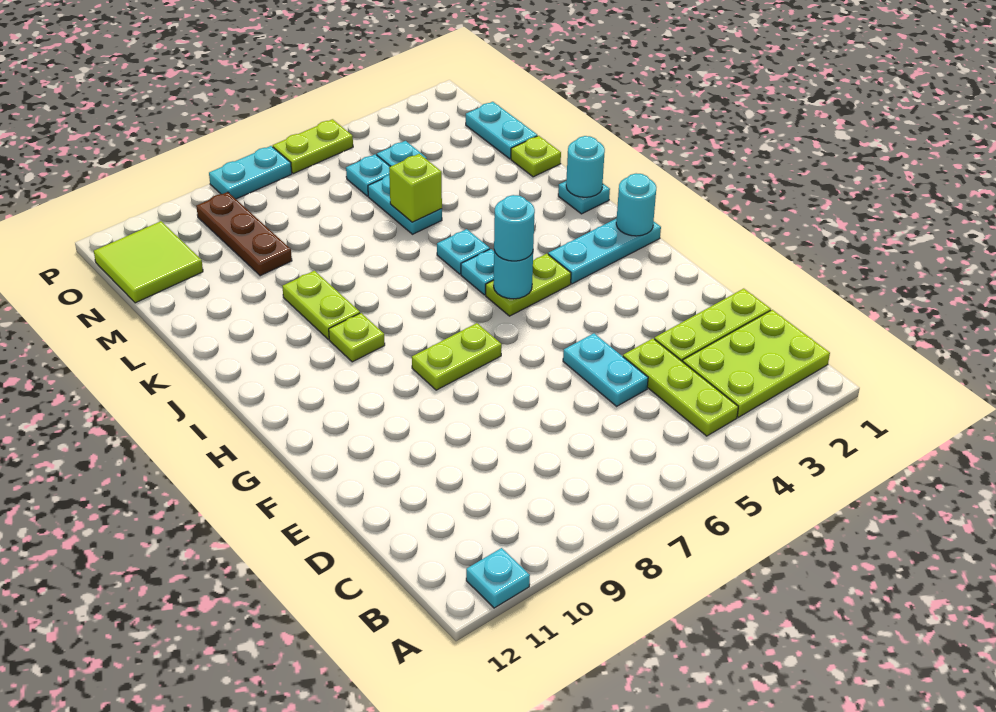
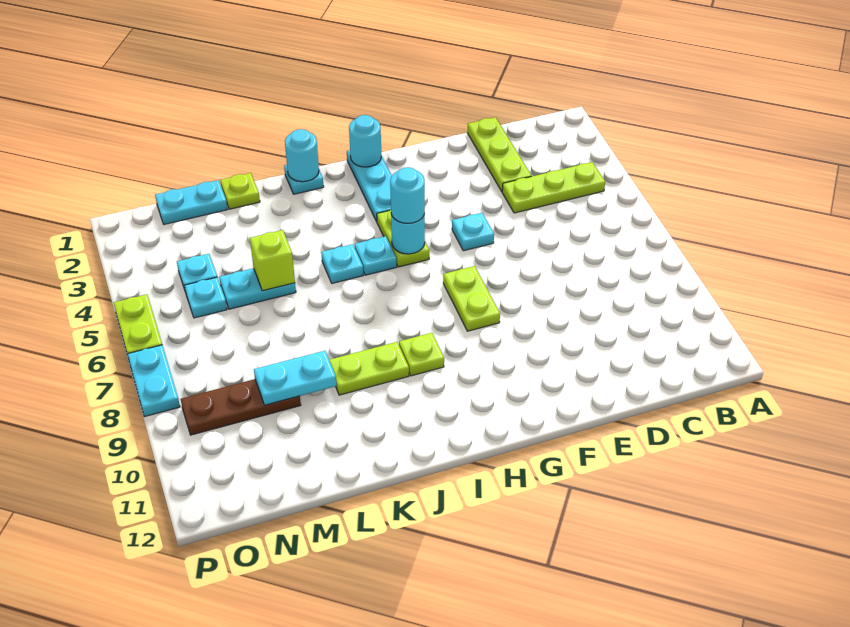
cyan plate A11 level 1 -> cyan plate F5 level 1
lime plate B1:C3 level 1 -> none
cyan plate D5:E5 level 1 -> cyan plate L9:M9 level 2
lime tile N11:O12 level 1 -> none

